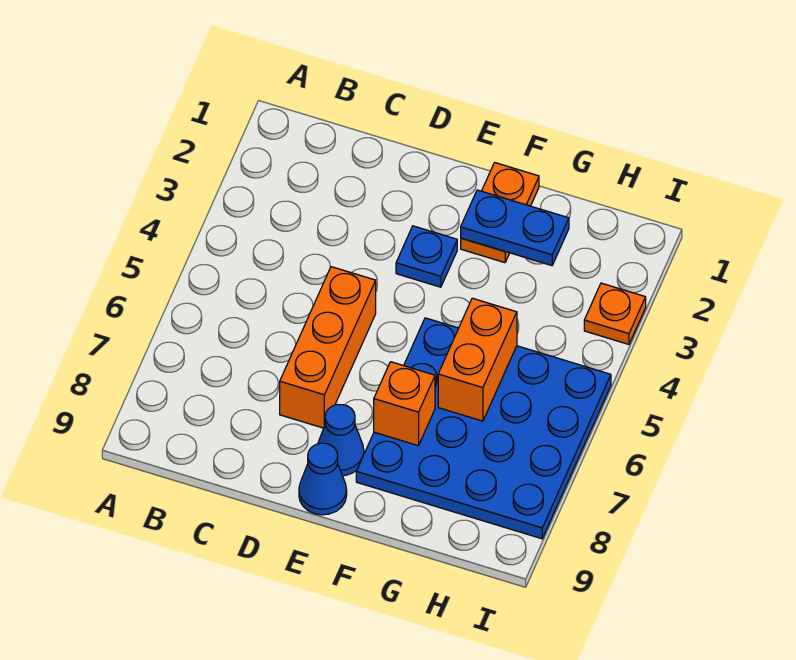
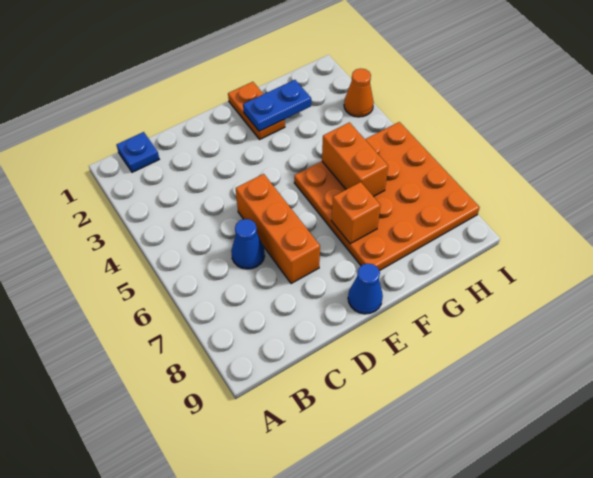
blue plate E3 level 1 -> blue plate B1 level 1
blue cone E8 level 1 -> blue cone C6 level 1
blue plate F5:I8 level 1 -> orange plate F5:I8 level 1
orange plate I3 level 1 -> orange cone I3 level 1

